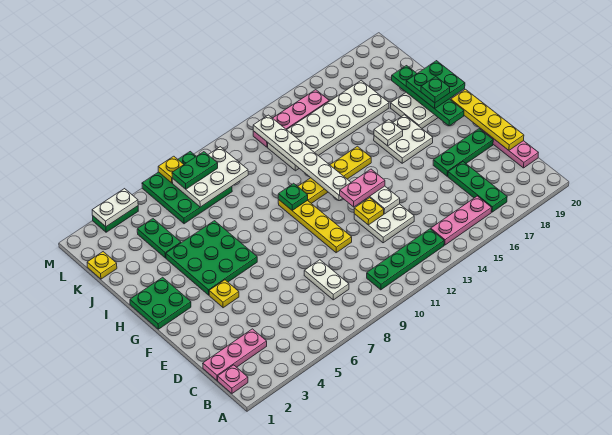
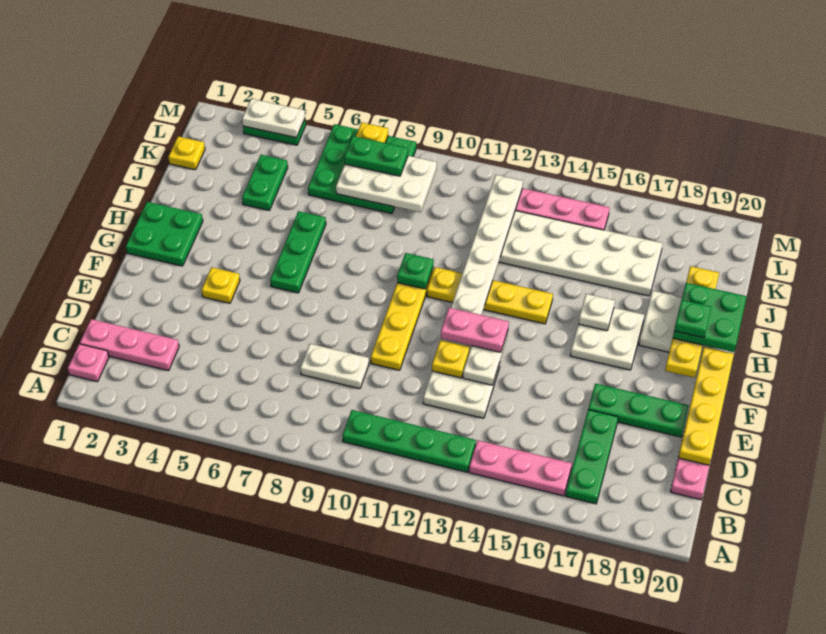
white plate C8:D8 level 1 -> white plate D8:D9 level 1
green plate G4:I6 level 1 -> green plate G6:I6 level 1
green plate G19:J19 level 2 -> yellow plate G19:J19 level 2

